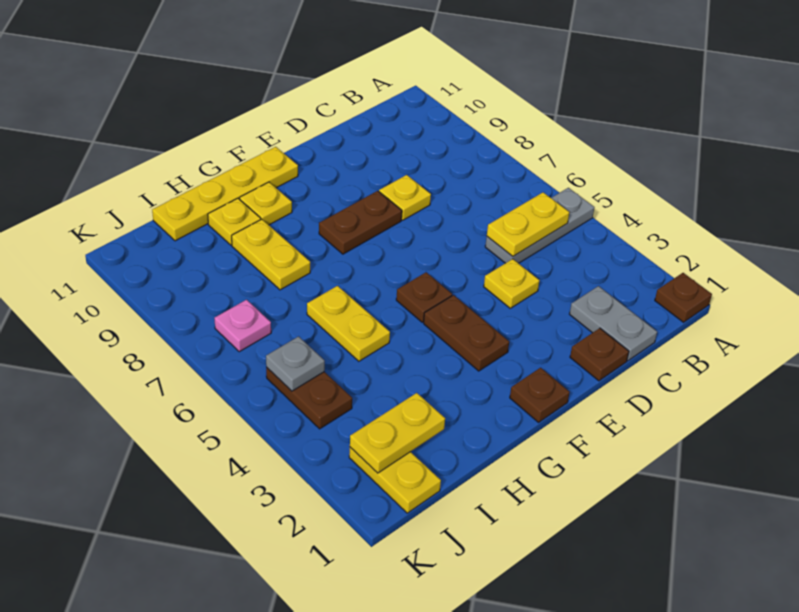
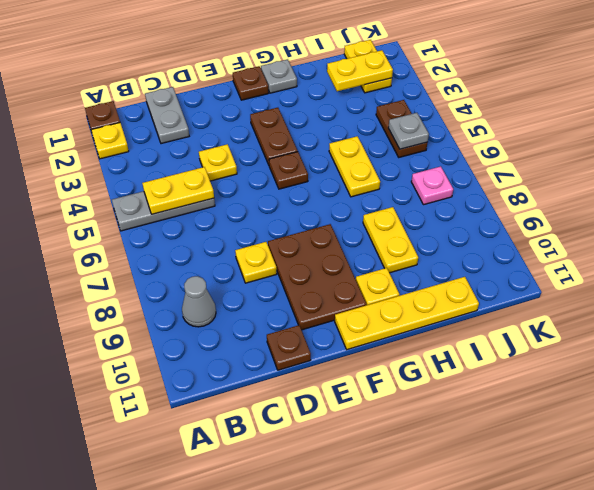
none -> grey cone B9 level 1
brown plate D1 level 1 -> brown plate D11 level 1
brown plate E8:F8 level 1 -> brown plate E8:F10 level 1
none -> grey plate G1 level 1
yellow plate H10 level 1 -> yellow plate A2 level 1

